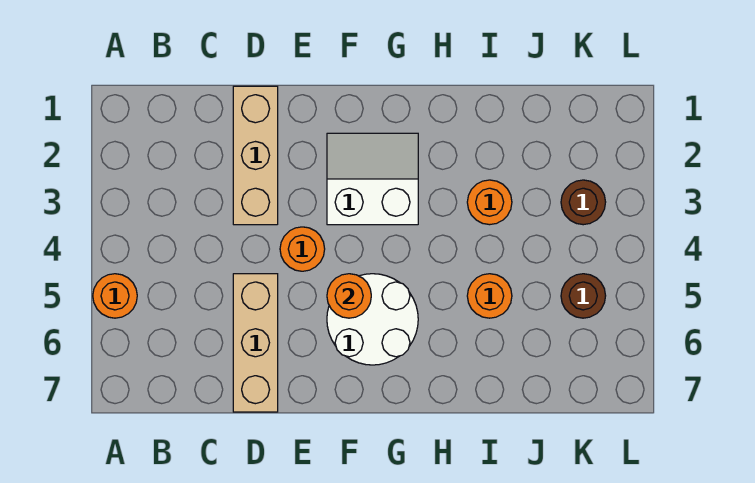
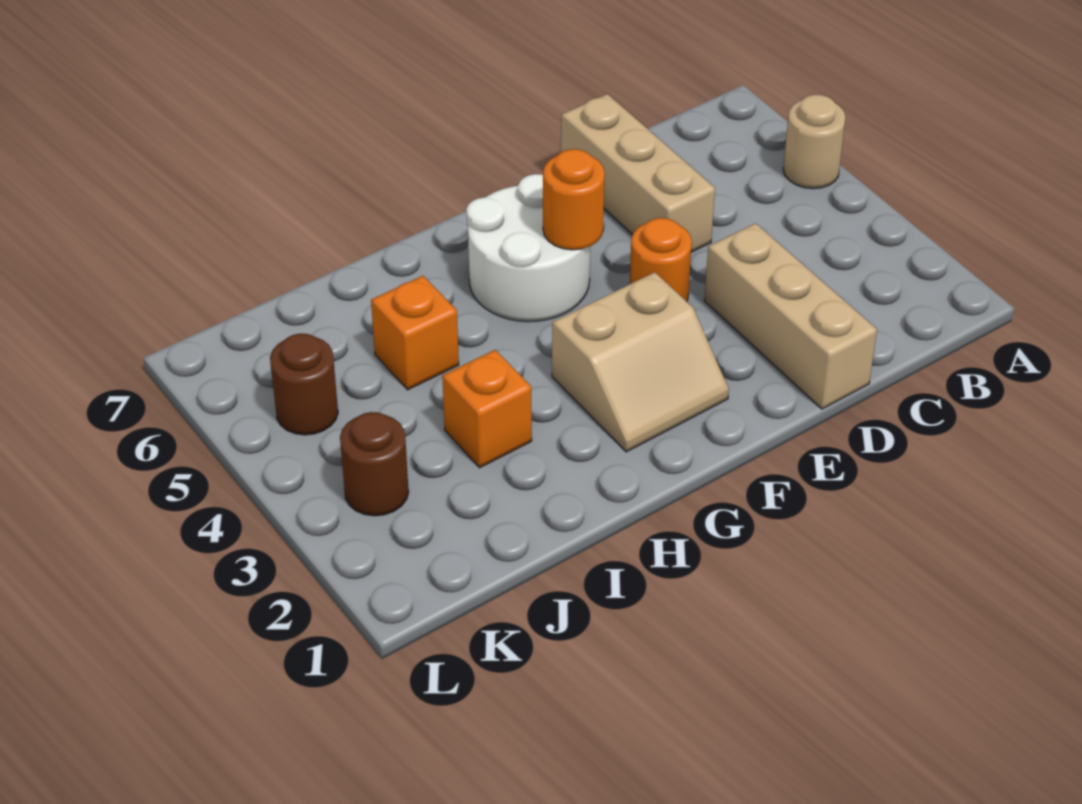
orange round brick A5 level 1 -> tan round brick A5 level 1
white slope F2:G3 level 1 top 3 -> tan slope F2:G3 level 1 top 3
orange round brick I3 level 1 -> orange brick I3 level 1
orange round brick I5 level 1 -> orange brick I5 level 1

